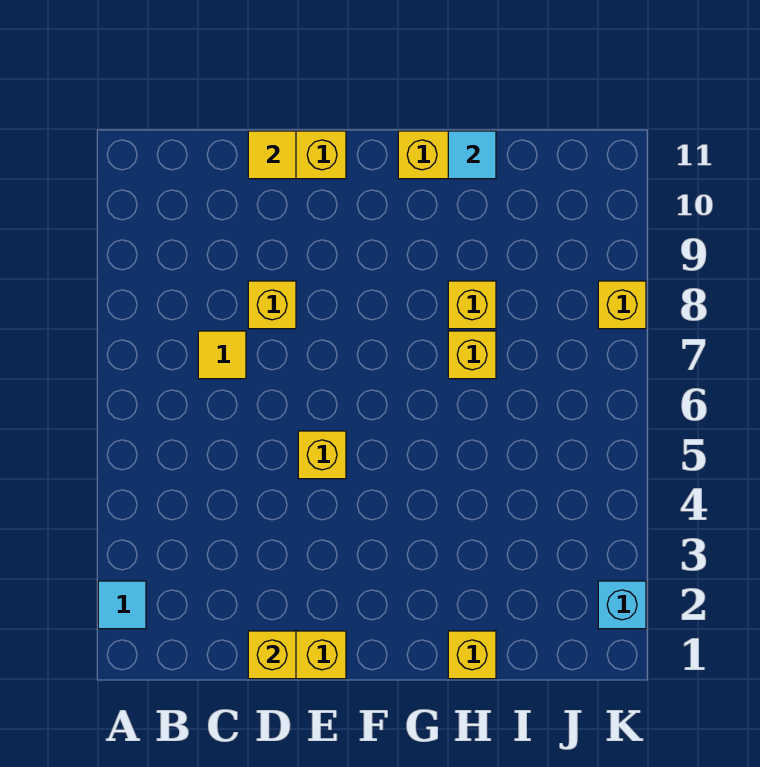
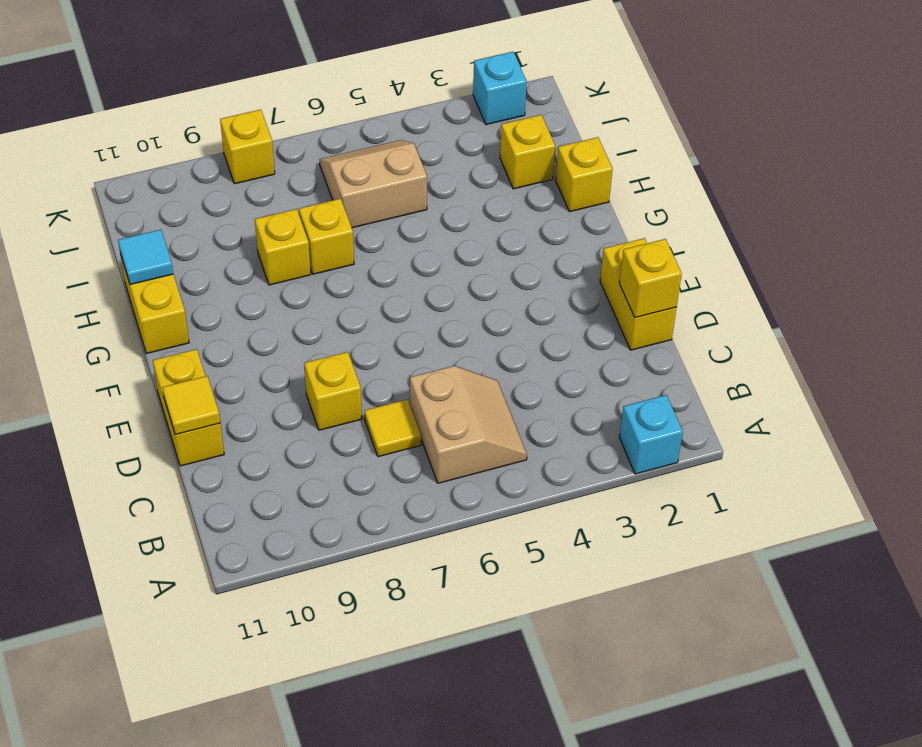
cyan tile A2 level 1 -> cyan brick A2 level 1
none -> tan slope B5:C6 level 1 top 6
yellow brick E5 level 1 -> yellow brick I2 level 1
none -> tan slope I5:J6 level 1 top I

